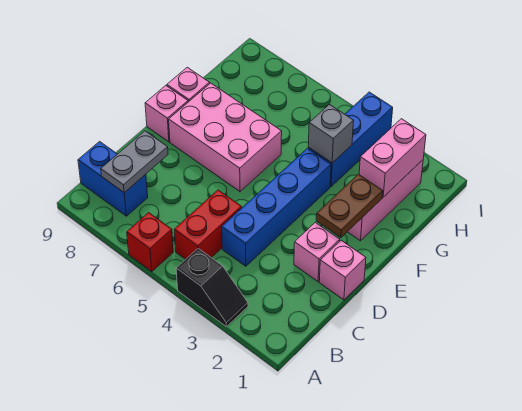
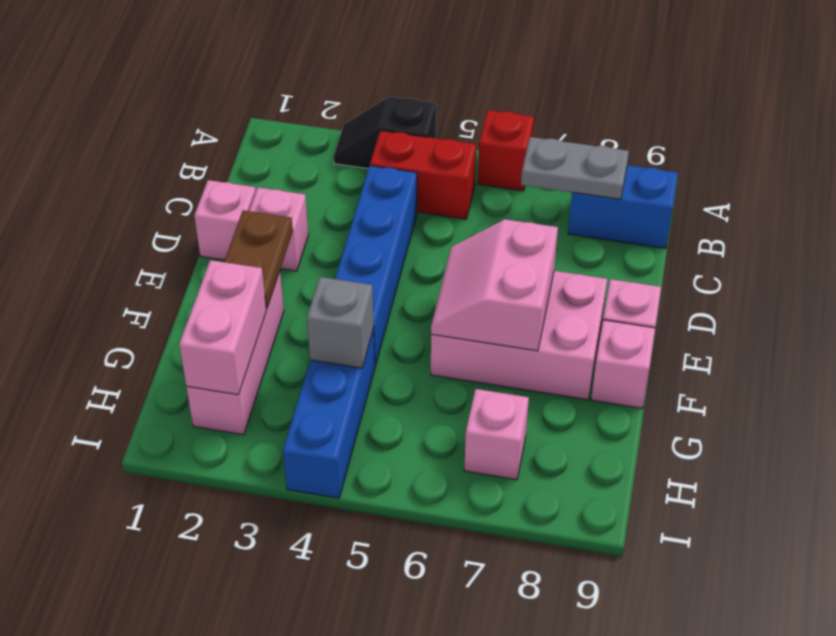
red brick B5:C5 level 1 -> red brick B4:B5 level 1
grey plate B8:C8 level 2 -> grey plate B7:B8 level 2
none -> pink slope E6:F7 level 2 top 7
none -> pink brick H7 level 1

